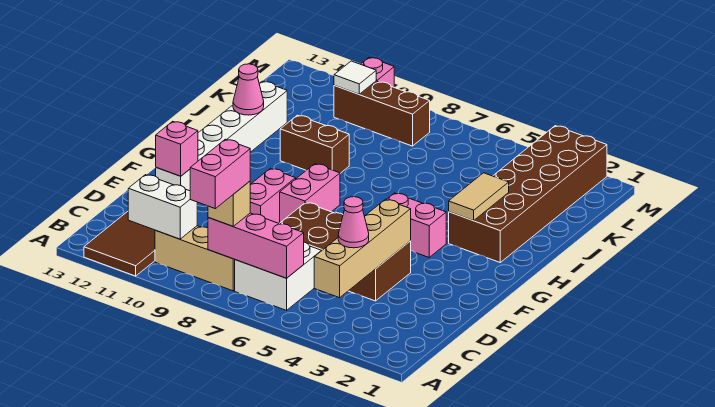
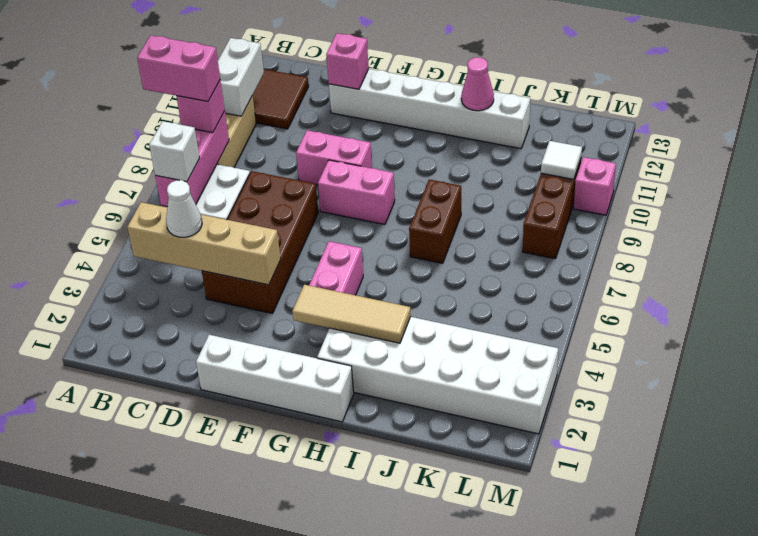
none -> white brick B6 level 3
tan brick B8 level 3 -> pink brick B8 level 3
pink cone C4 level 3 -> white cone C4 level 3
none -> white brick E1:H1 level 1
brown brick H2:M3 level 1 -> white brick H2:M3 level 1
tan tile H3:I3 level 2 -> tan tile G3:I3 level 2
brown brick I9:I10 level 1 -> brown brick I7:I8 level 1

